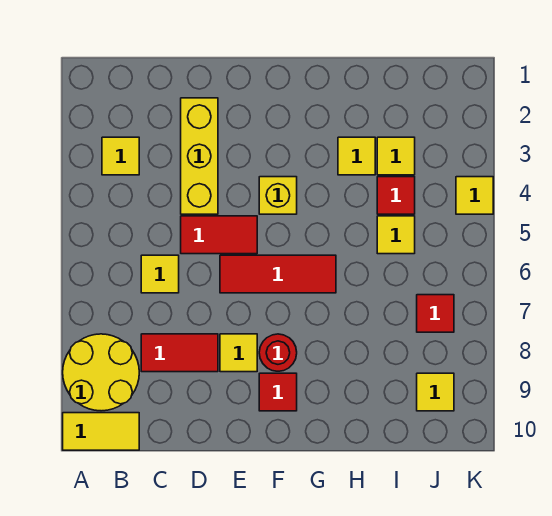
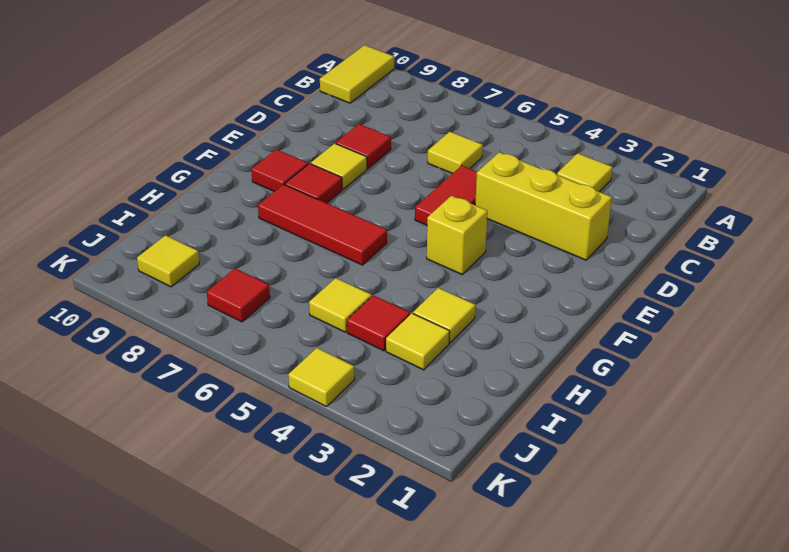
yellow round brick A8:B9 level 1 -> none
red tile C8:D8 level 1 -> red tile D8 level 1
red tile E6:G6 level 1 -> red tile G6:G8 level 1
red round brick F8 level 1 -> red tile F8 level 1

